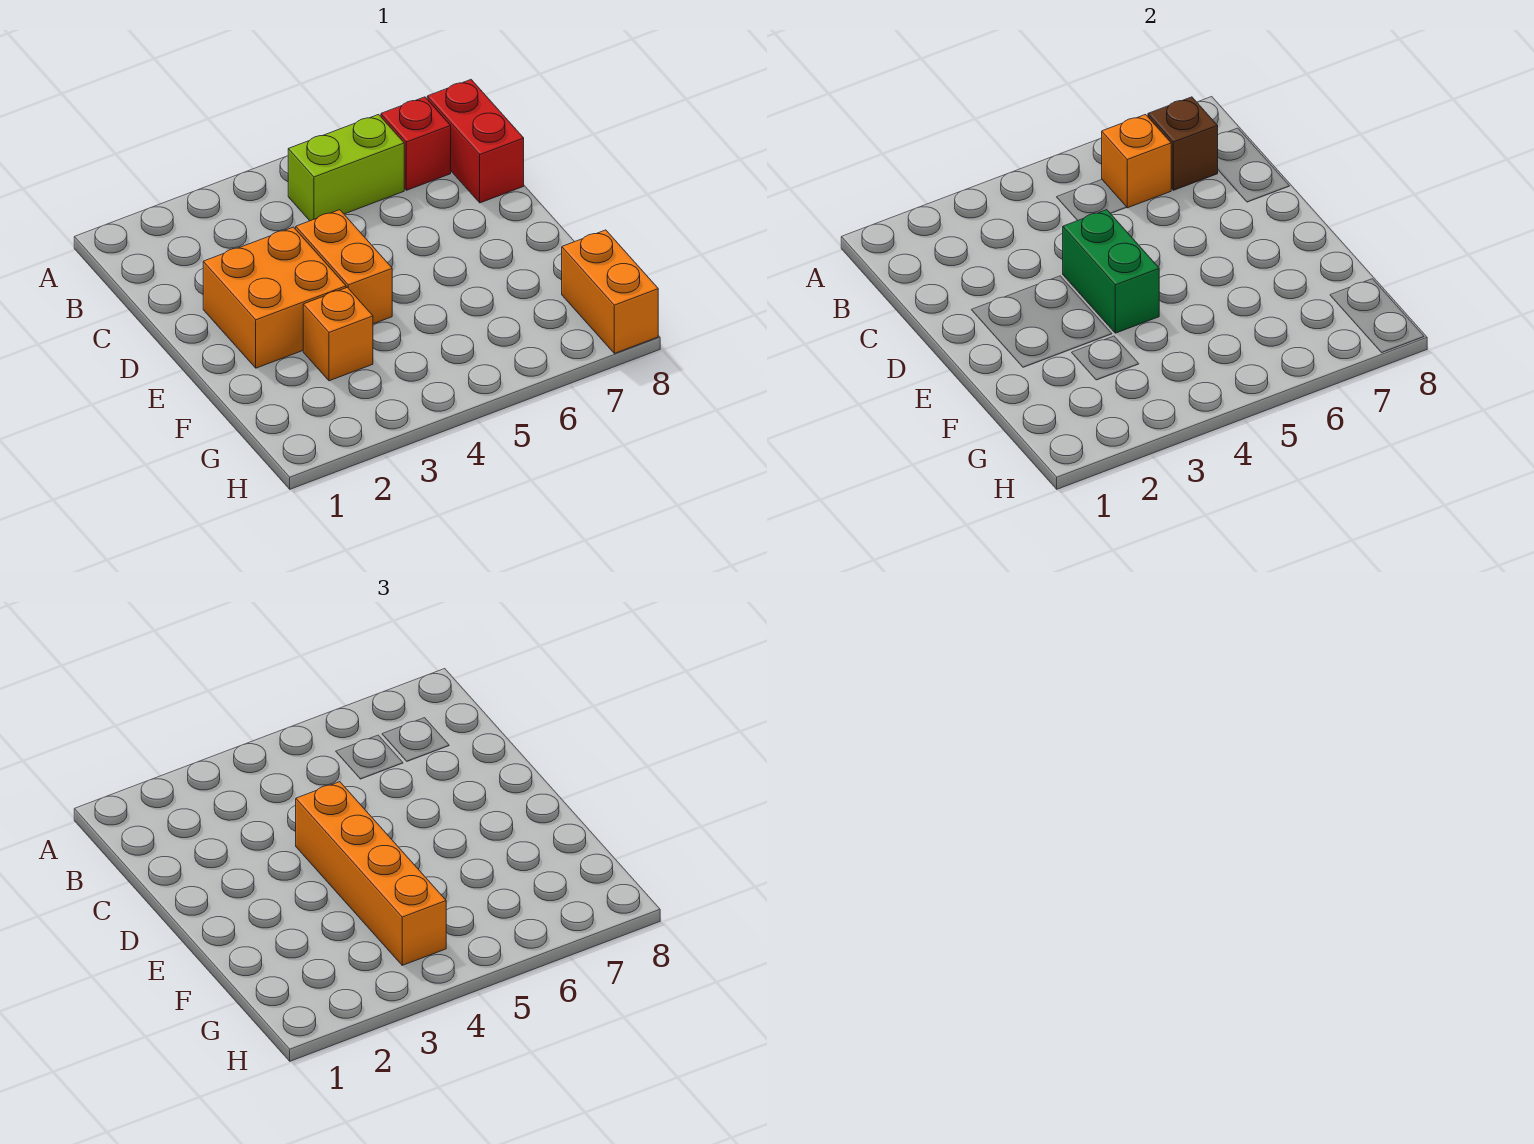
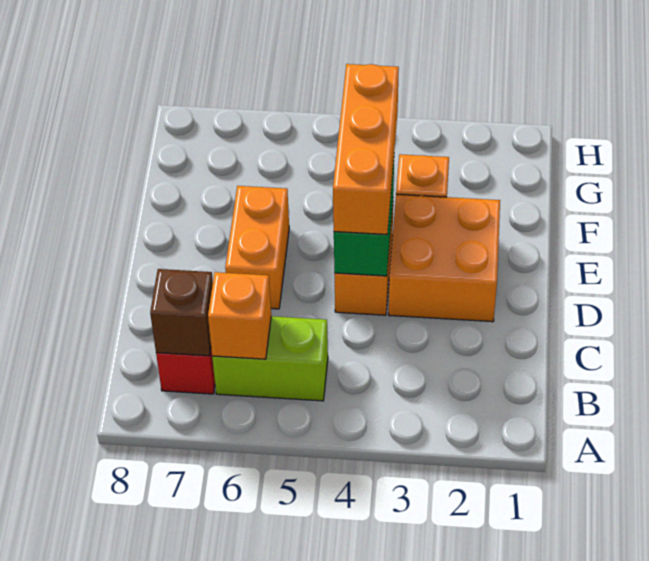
red brick B8:C8 level 1 -> none
orange brick D4:G4 level 3 -> orange brick D4:F4 level 3
orange brick G8:H8 level 1 -> orange brick D6:E6 level 1

